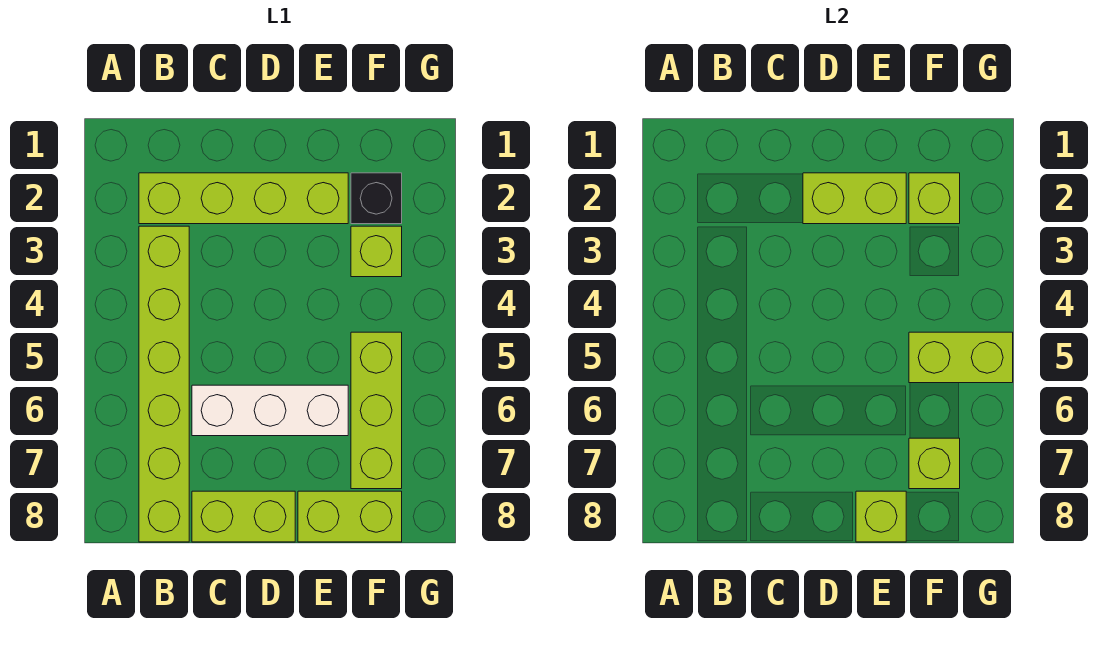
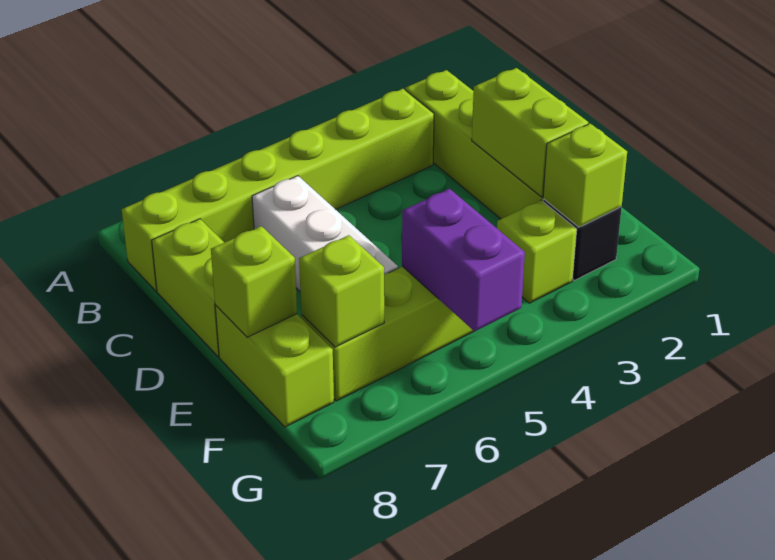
lime brick F5:G5 level 2 -> purple brick F5:G5 level 2

